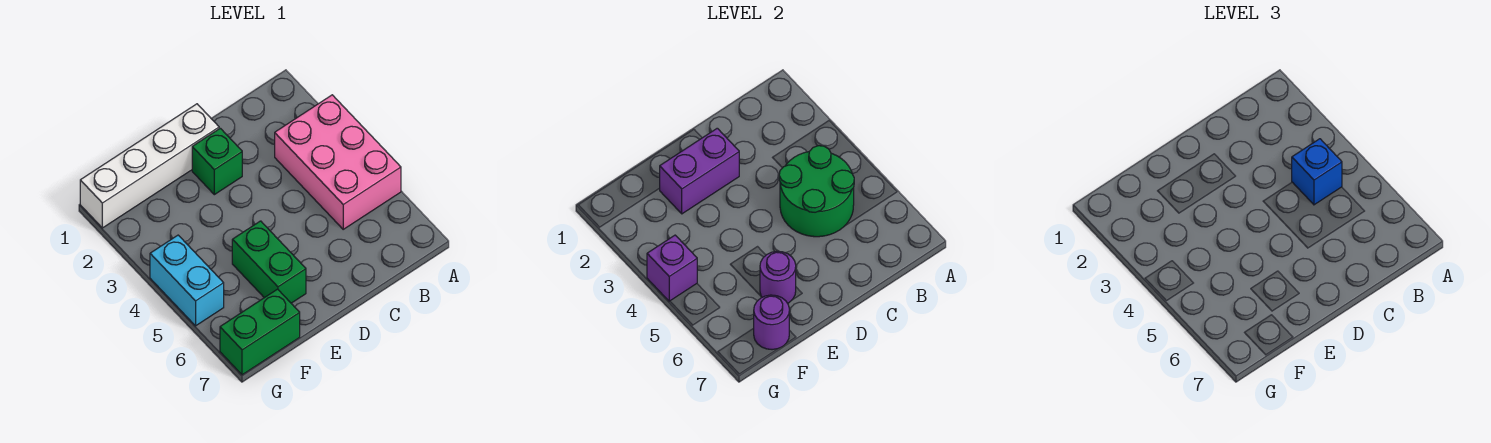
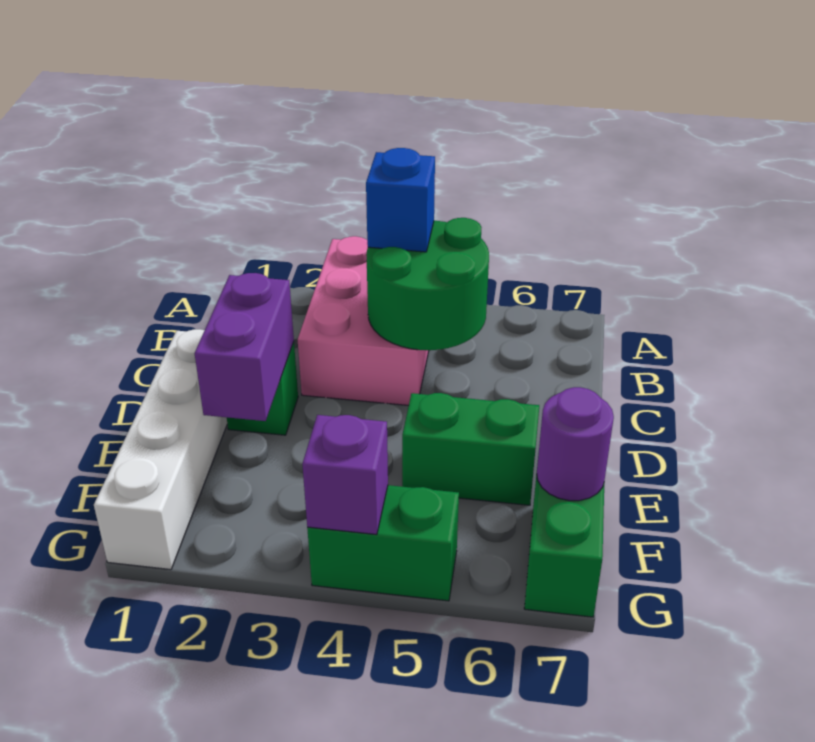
pink brick A3:B5 level 1 -> pink brick A3:C4 level 1
purple round brick E6 level 2 -> none
cyan brick G4:G5 level 1 -> green brick G4:G5 level 1

